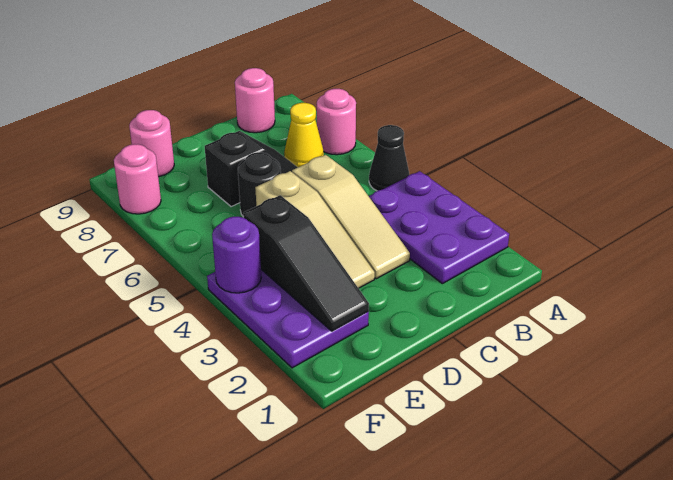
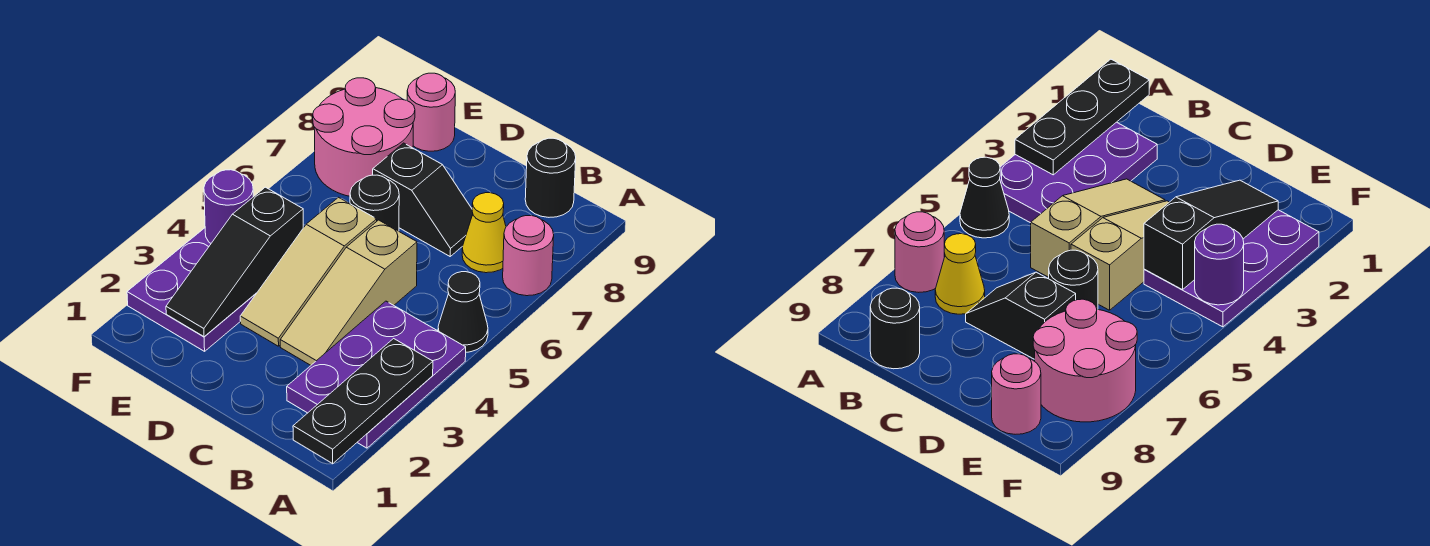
none -> black plate A1:A3 level 2
pink round brick B9 level 1 -> black round brick B9 level 1
pink round brick F8 level 1 -> pink round brick E7:F8 level 1

